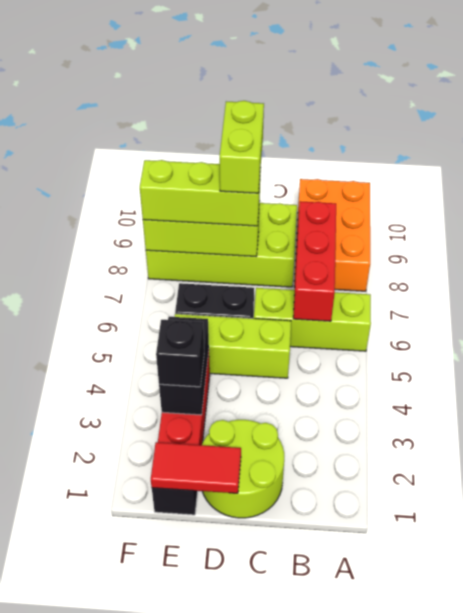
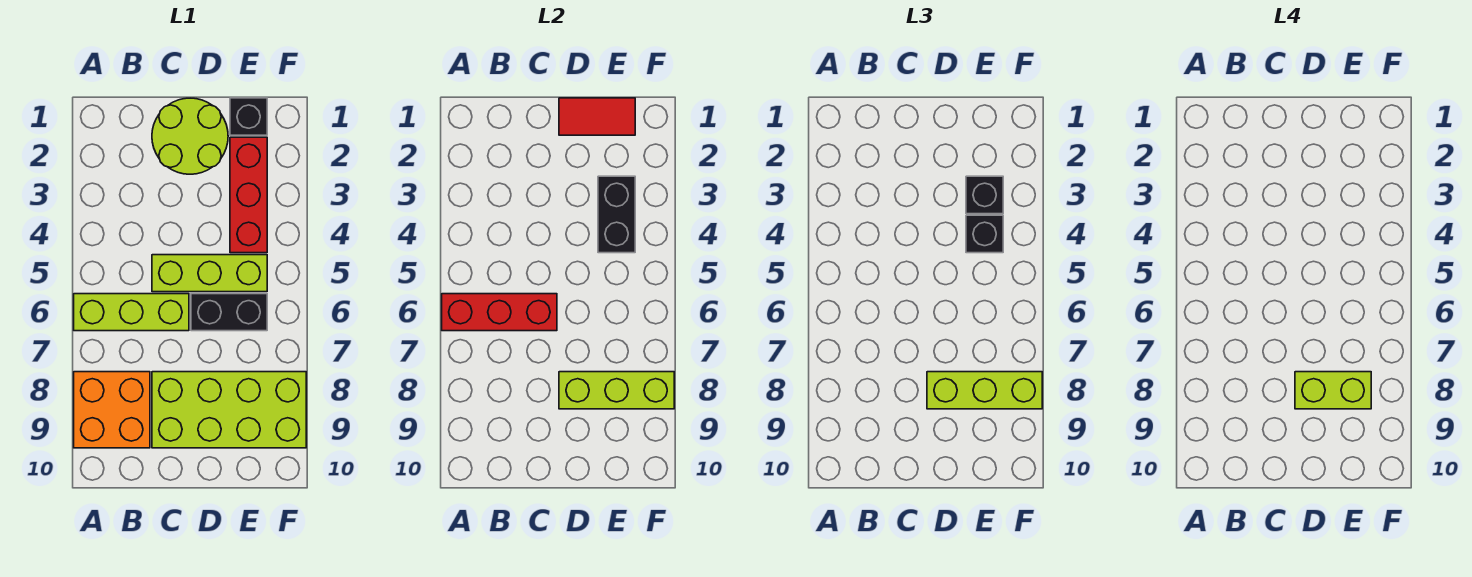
orange brick A8:B10 level 1 -> orange brick A8:B9 level 1
red brick B6:B8 level 2 -> red brick A6:C6 level 2
lime brick D8:D9 level 4 -> lime brick D8:E8 level 4
none -> black brick E4 level 3

